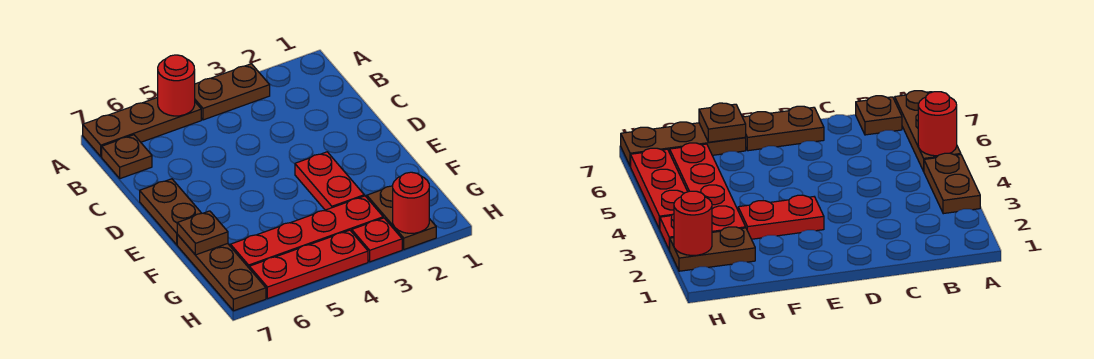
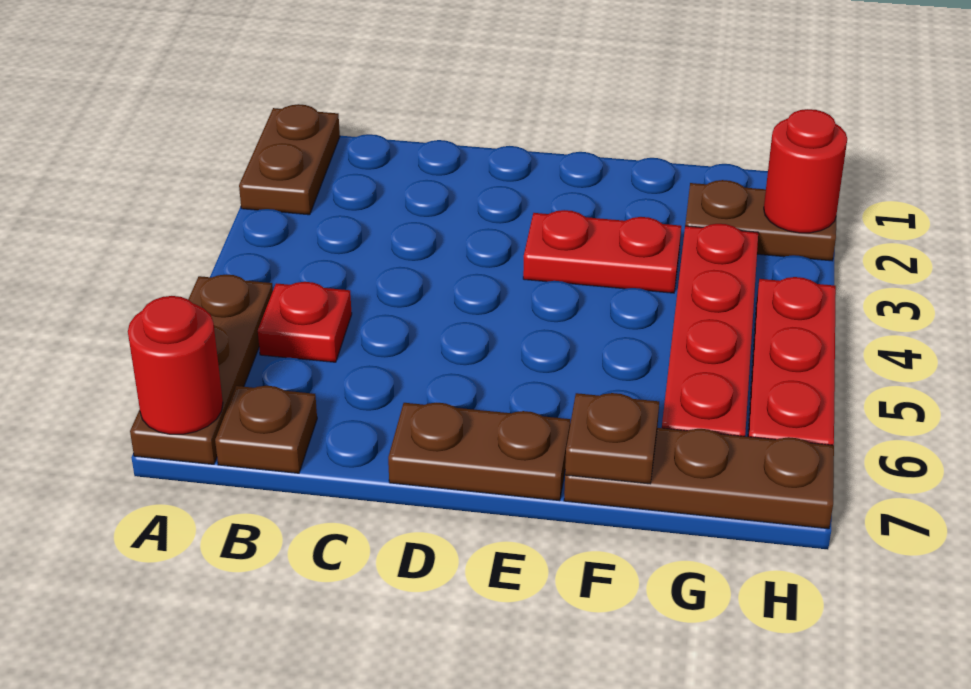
brown plate A3:A4 level 1 -> brown plate A1:A2 level 1
red round brick A5 level 2 -> red round brick A7 level 2
red plate H3 level 1 -> red plate B5 level 1

